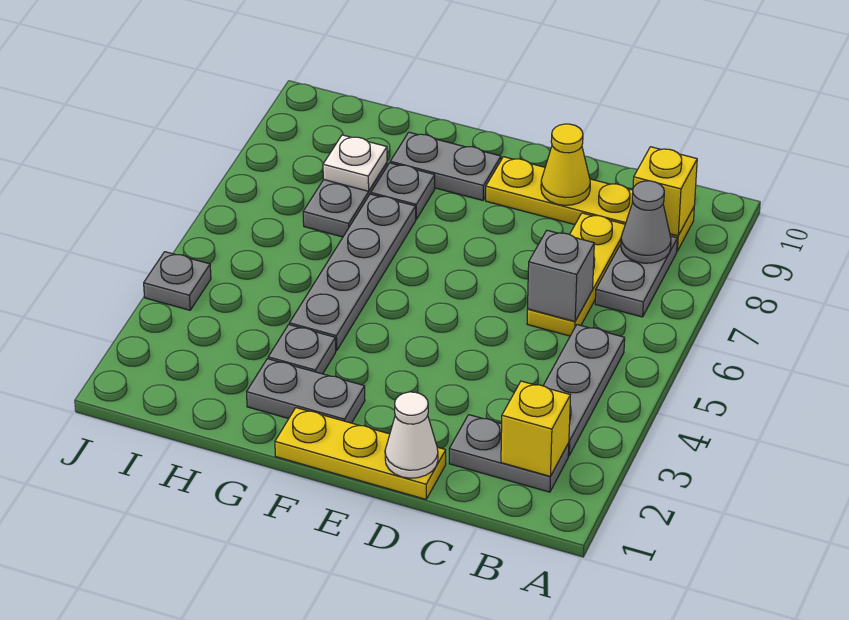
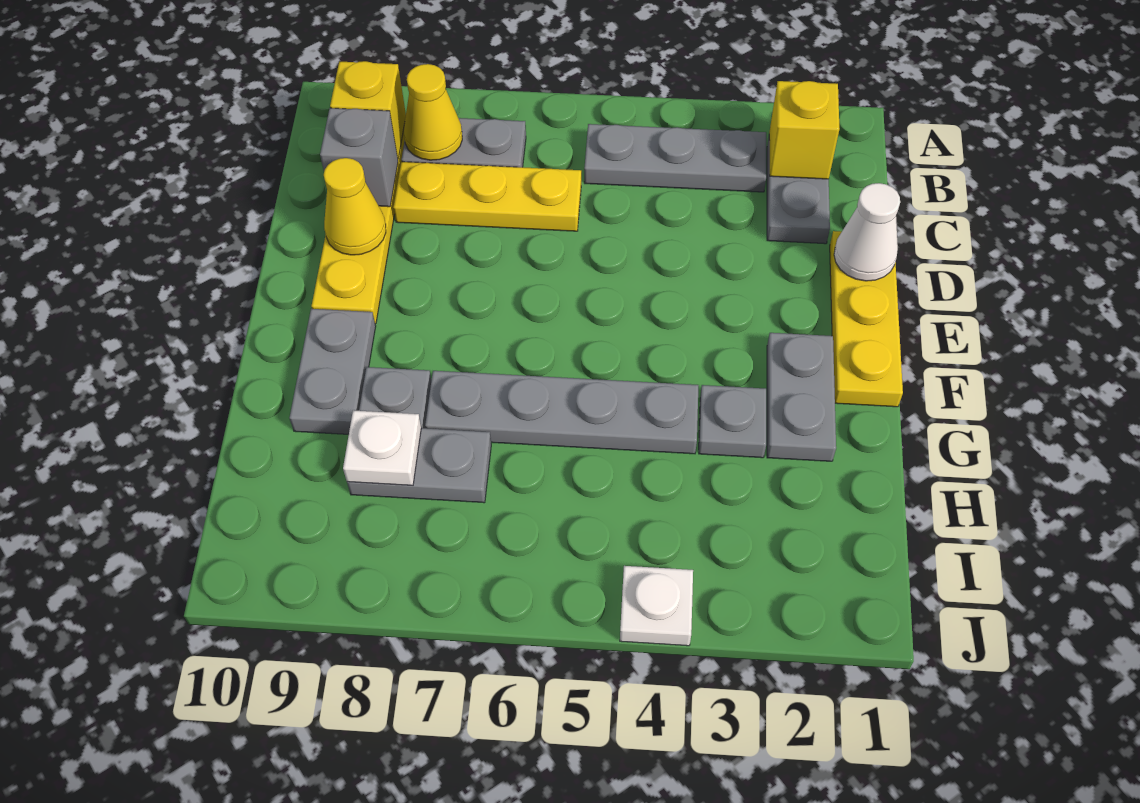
grey cone B8 level 2 -> yellow cone B8 level 2
grey brick C6 level 2 -> grey brick C9 level 2
grey plate J4 level 1 -> white plate J4 level 1

